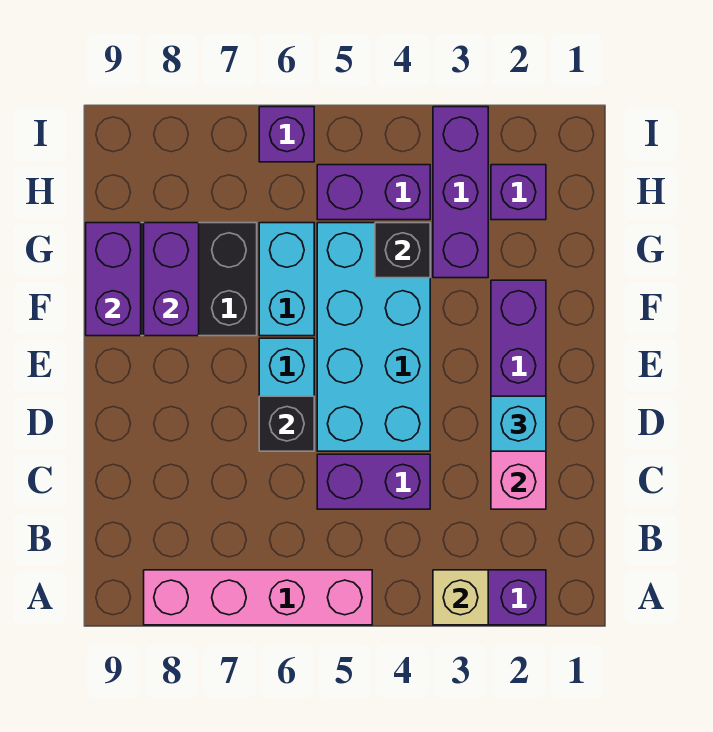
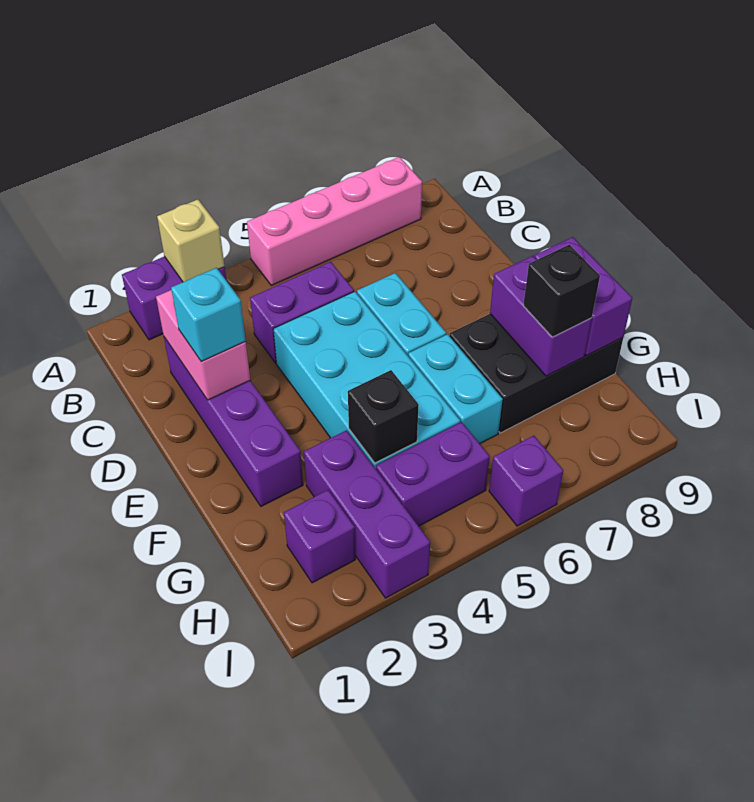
black brick D6 level 2 -> black brick G8 level 3

